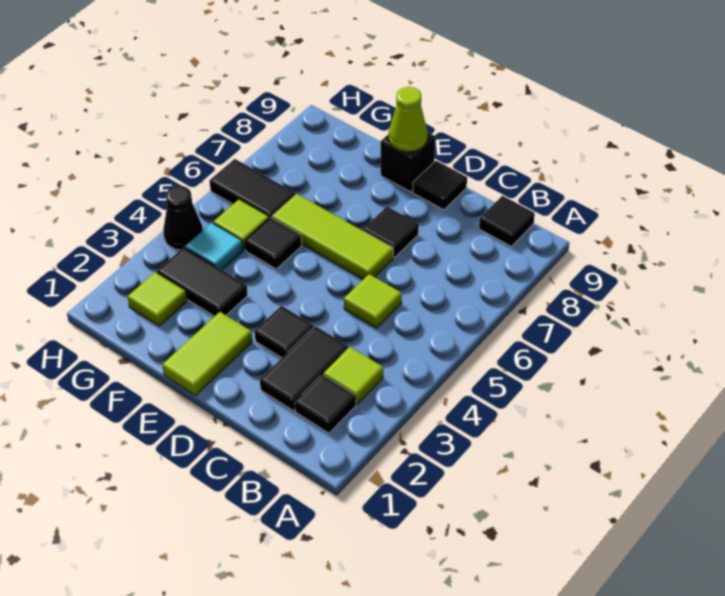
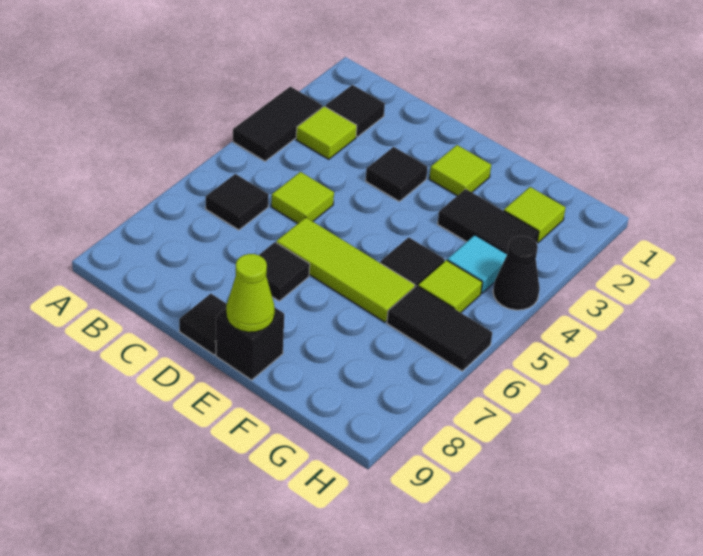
black tile B9 level 1 -> black tile B6 level 1
black tile C2:C3 level 1 -> black tile A3:A4 level 1
lime tile E1:E2 level 1 -> lime tile E2 level 1

